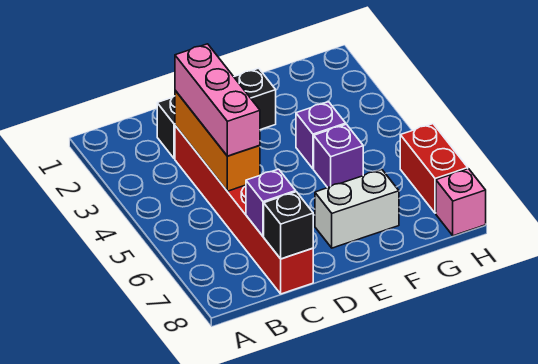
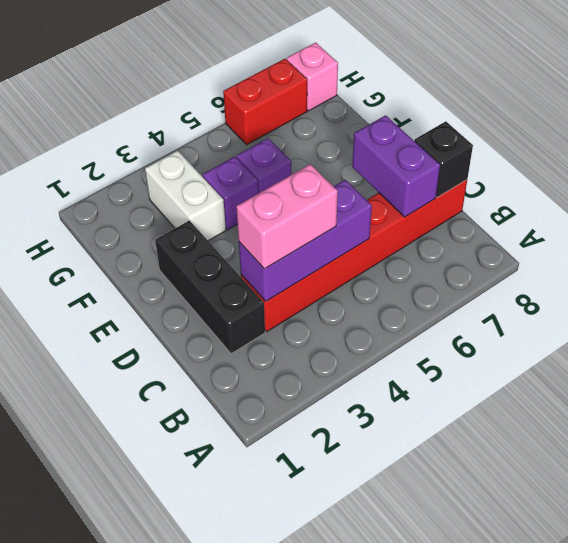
orange brick C3:C5 level 2 -> purple brick C3:C5 level 2
pink brick C3:C5 level 3 -> pink brick C3:C4 level 3
purple brick C7 level 2 -> purple brick C7:D7 level 2
white brick E7:F7 level 1 -> white brick F3:G3 level 1

